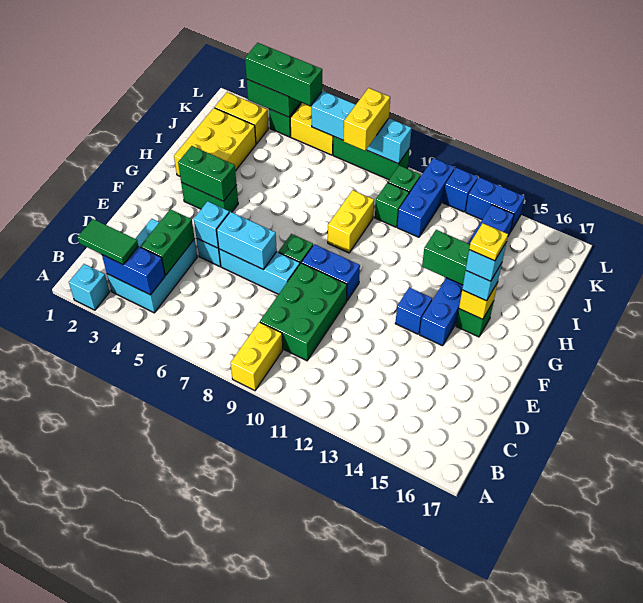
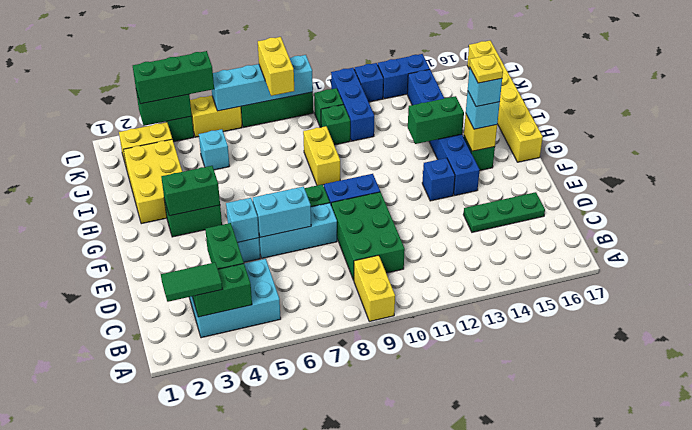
cyan brick A2 level 1 -> cyan brick J5 level 1
cyan brick B3:D4 level 1 -> cyan brick B3:C5 level 1
blue brick B3:B4 level 2 -> green brick B3:B4 level 2
none -> green plate D14:D16 level 1
none -> yellow brick G17:L17 level 1

